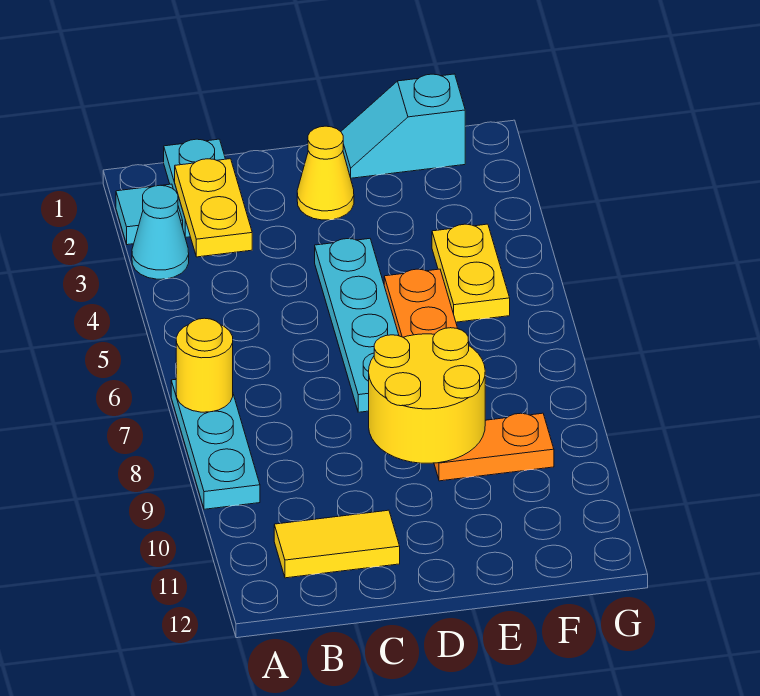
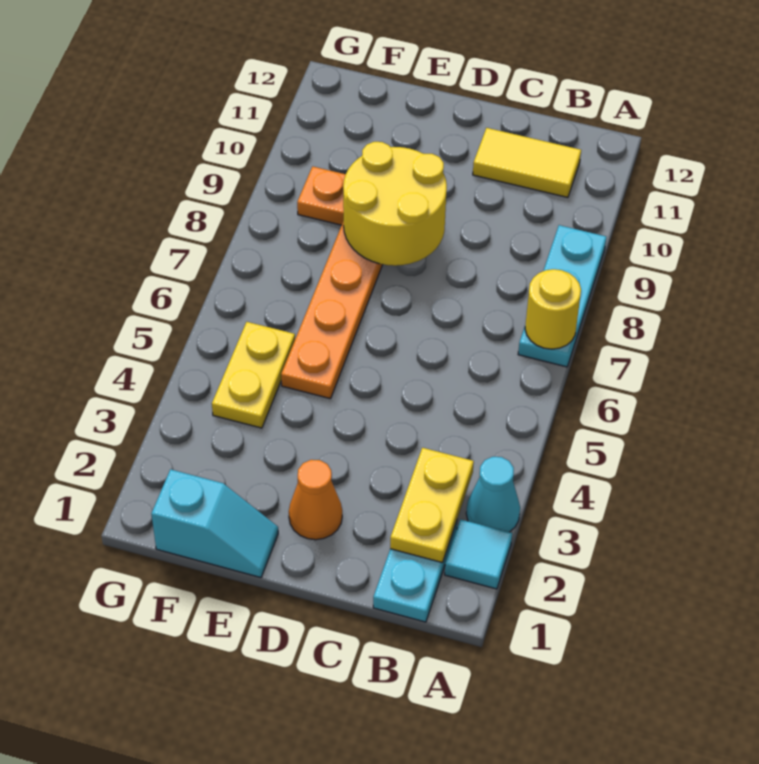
yellow cone D2 level 1 -> orange cone D2 level 1
cyan plate D4:D7 level 1 -> none

